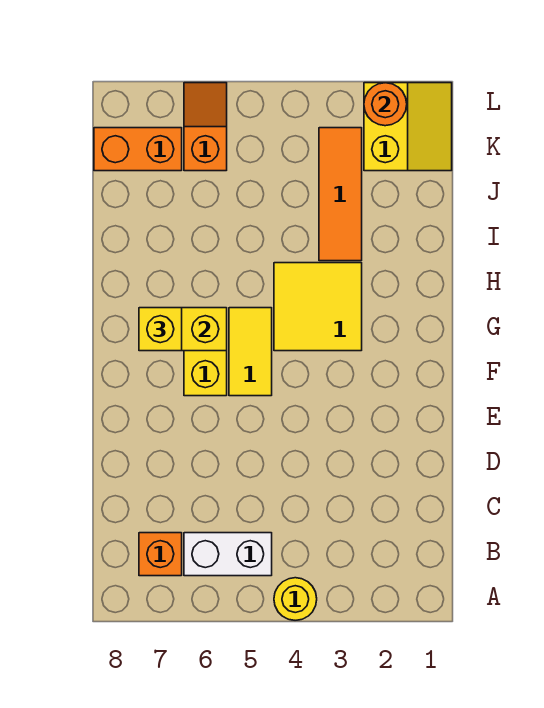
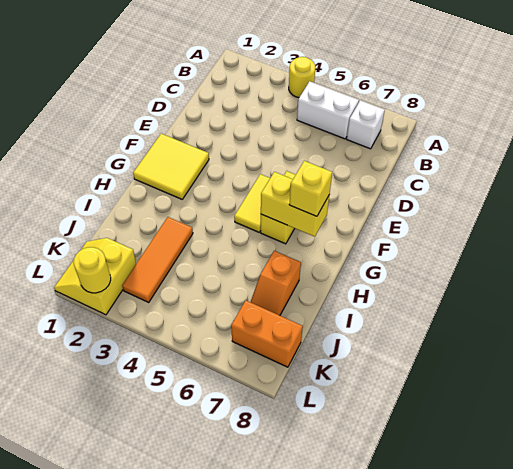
orange brick B7 level 1 -> white brick B7 level 1
yellow tile G3:H4 level 1 -> yellow tile F1:G2 level 1
orange slope K6:L6 level 1 top K -> orange slope I7:J7 level 1 top I
orange round brick L2 level 2 -> yellow round brick L2 level 2

